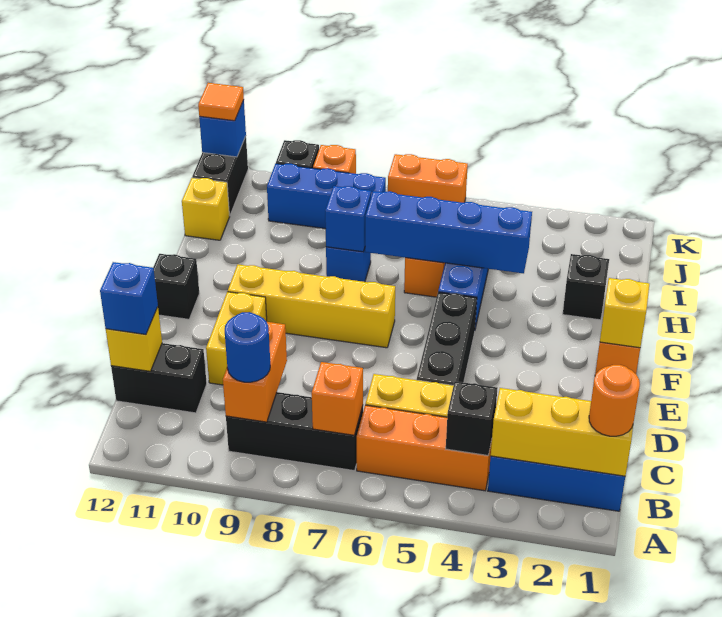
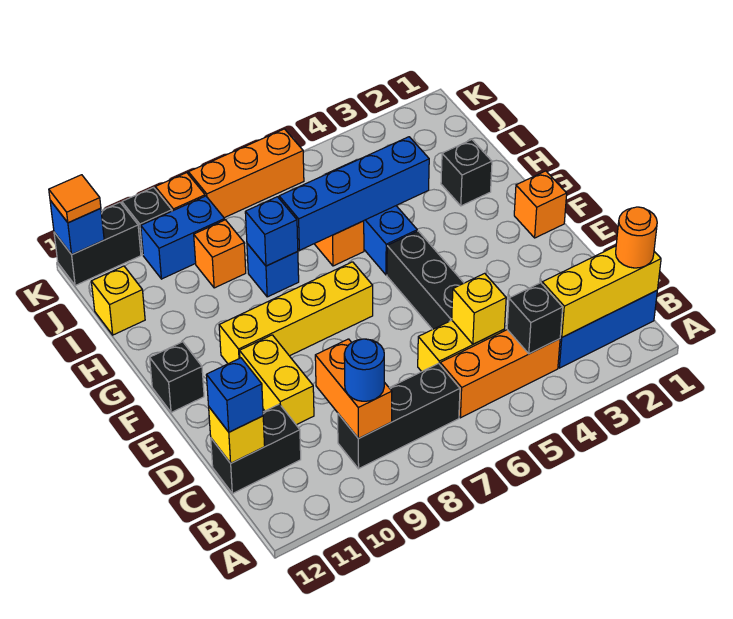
orange brick B7 level 2 -> orange brick I9 level 1
yellow brick F1 level 2 -> yellow brick C5 level 2
blue brick J8:J10 level 1 -> blue brick J9:J10 level 1
black brick J12:K12 level 1 -> black brick K11:K12 level 1
orange brick K6:K7 level 1 -> orange brick K6:K8 level 1

